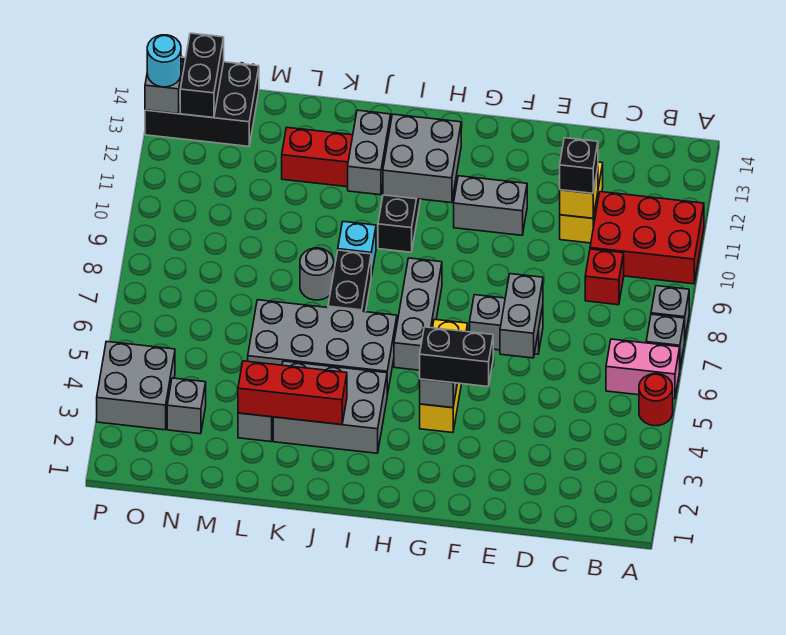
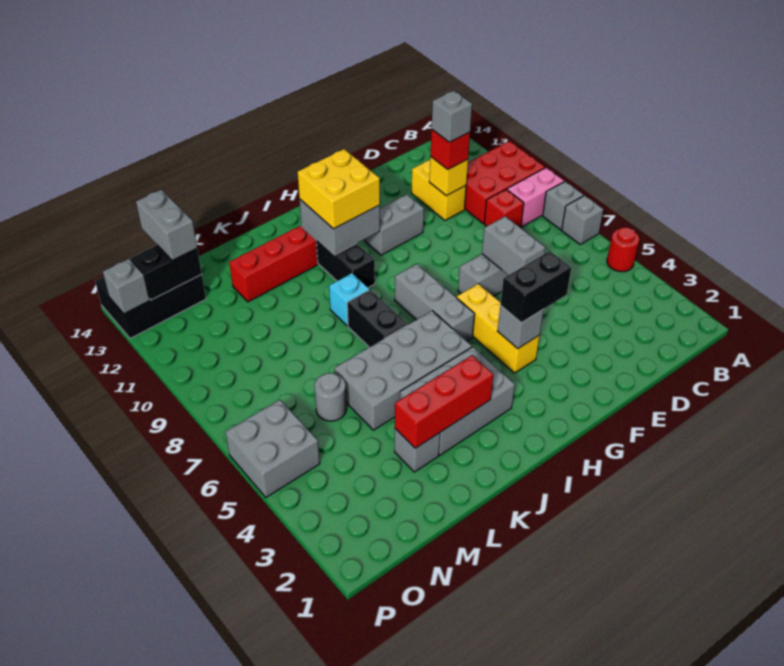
pink brick A6:B6 level 1 -> pink brick A9:B9 level 1
black brick D11 level 3 -> red brick D11 level 3
none -> yellow brick H11:I12 level 3
grey brick J11:J12 level 2 -> grey brick N13:N14 level 3
grey round brick K8 level 1 -> grey round brick M6 level 1
grey brick N3 level 1 -> grey brick D11 level 4
grey brick O3:P4 level 1 -> grey brick O5:P6 level 1
black brick O13:O14 level 2 -> black brick N13:O13 level 2
cyan round brick P13 level 3 -> none

